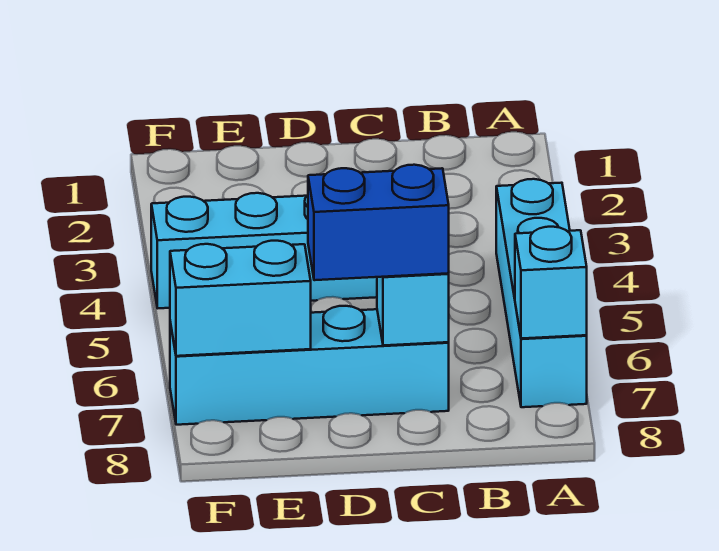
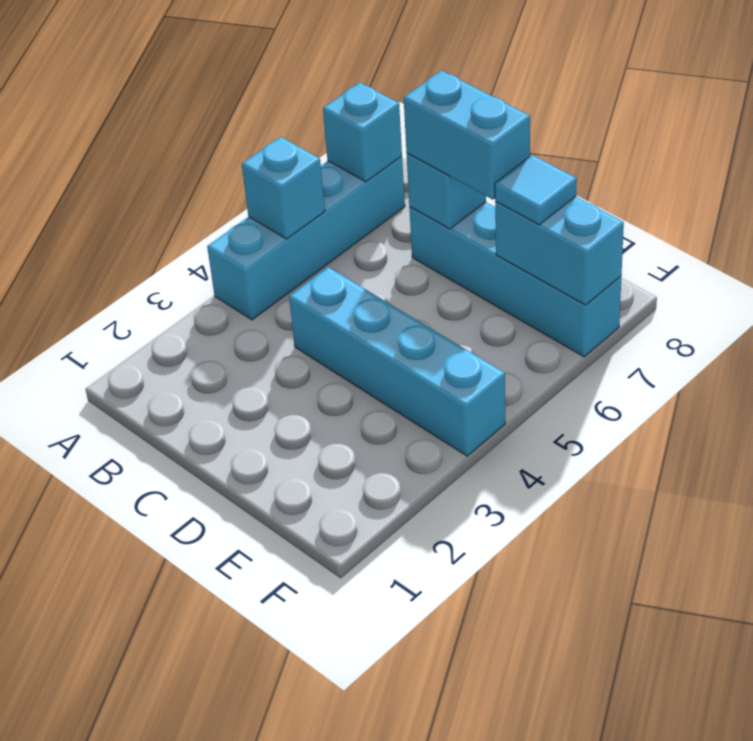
none -> cyan brick A5 level 2
blue brick C7:D7 level 3 -> cyan brick C7:D7 level 3
none -> cyan tile E7 level 3

